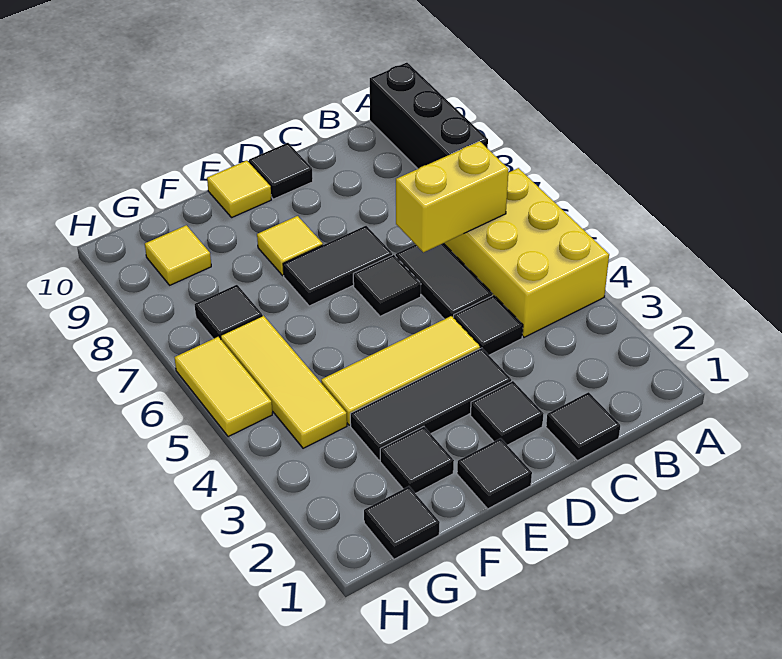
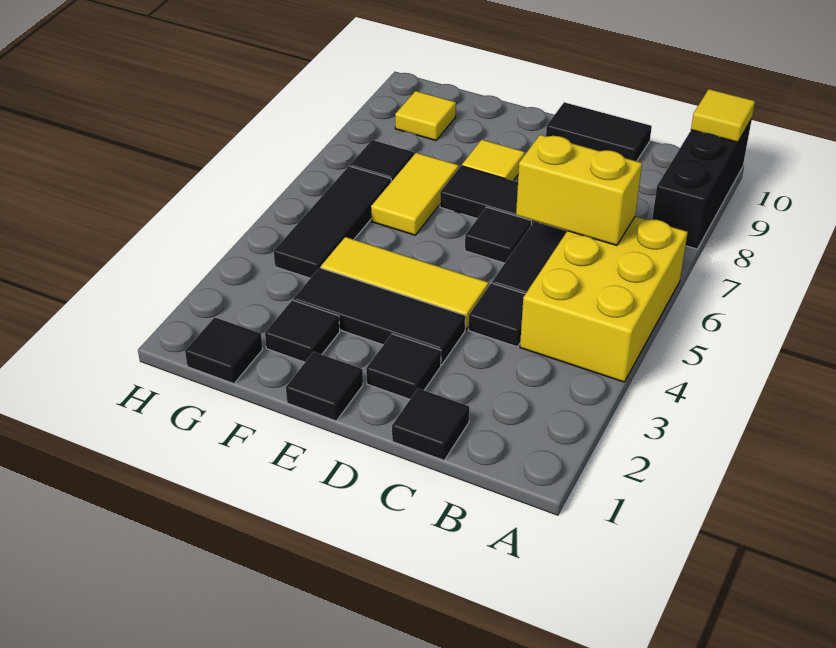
black tile D10 level 1 -> black tile C10:D10 level 1
yellow tile E10 level 1 -> yellow tile A10 level 2
yellow tile G4:G6 level 1 -> black tile G4:G6 level 1
yellow tile H5:H6 level 1 -> yellow tile F6:F7 level 1

